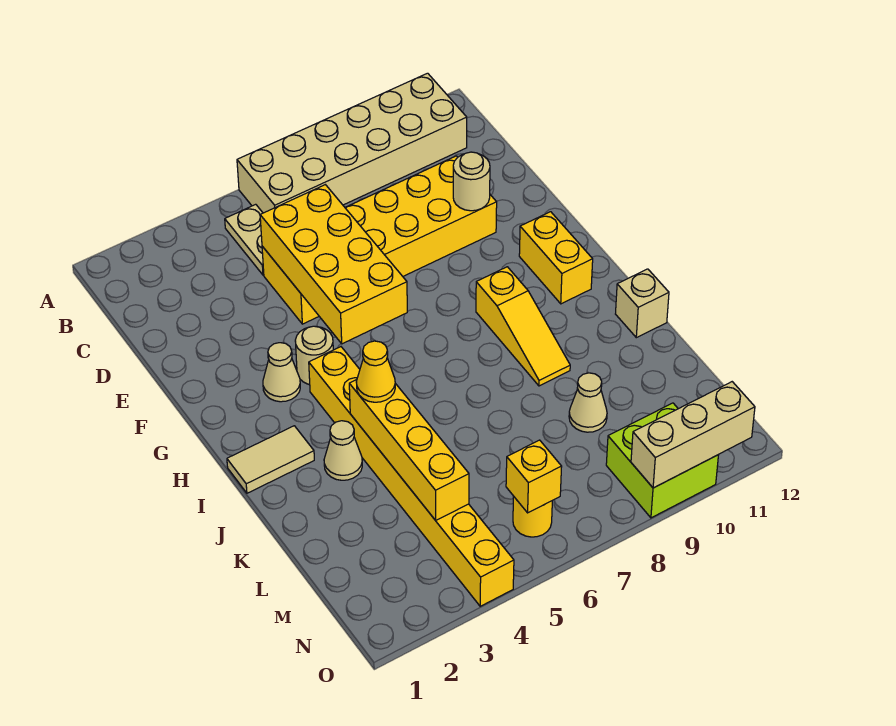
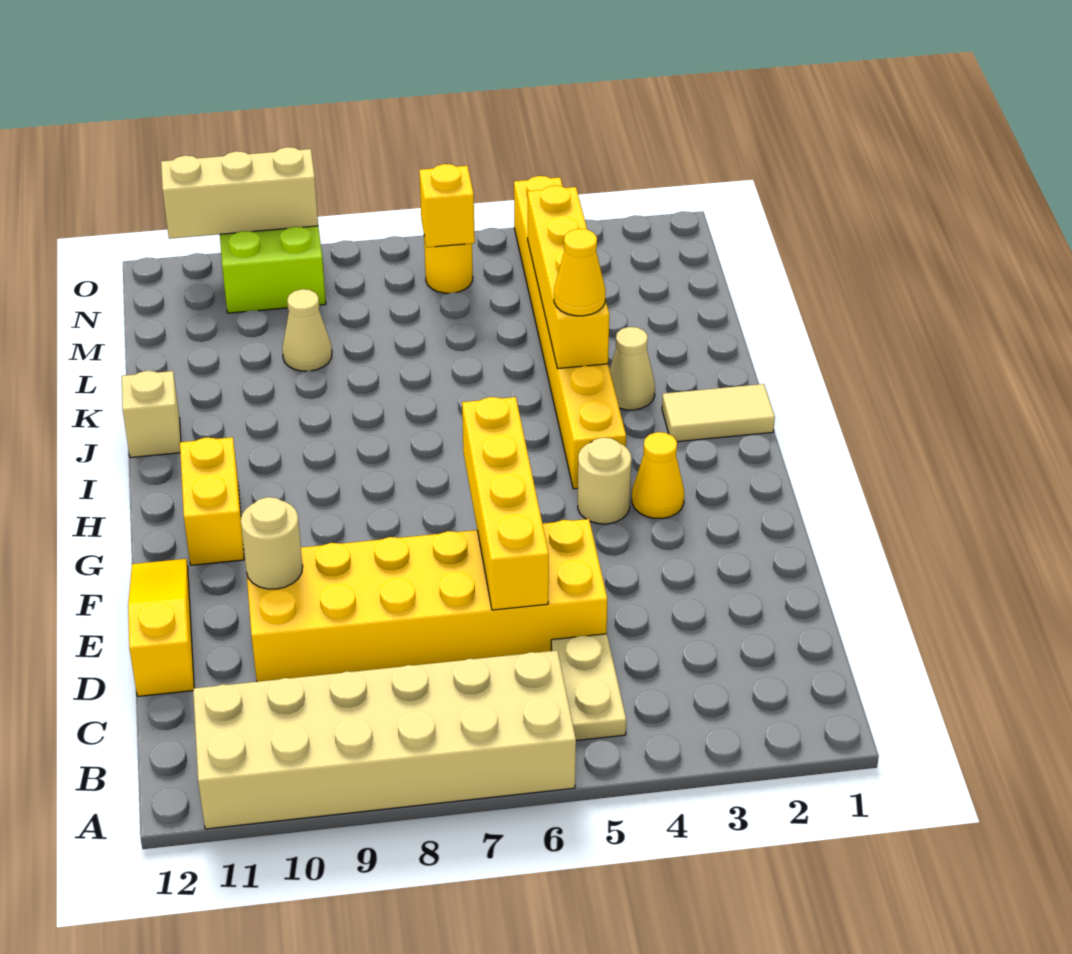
yellow brick D5:G6 level 2 -> yellow brick D6:G6 level 2
tan cone G3 level 1 -> yellow cone G3 level 1
yellow slope H9:J9 level 1 top H -> yellow slope D12:F12 level 1 top D

